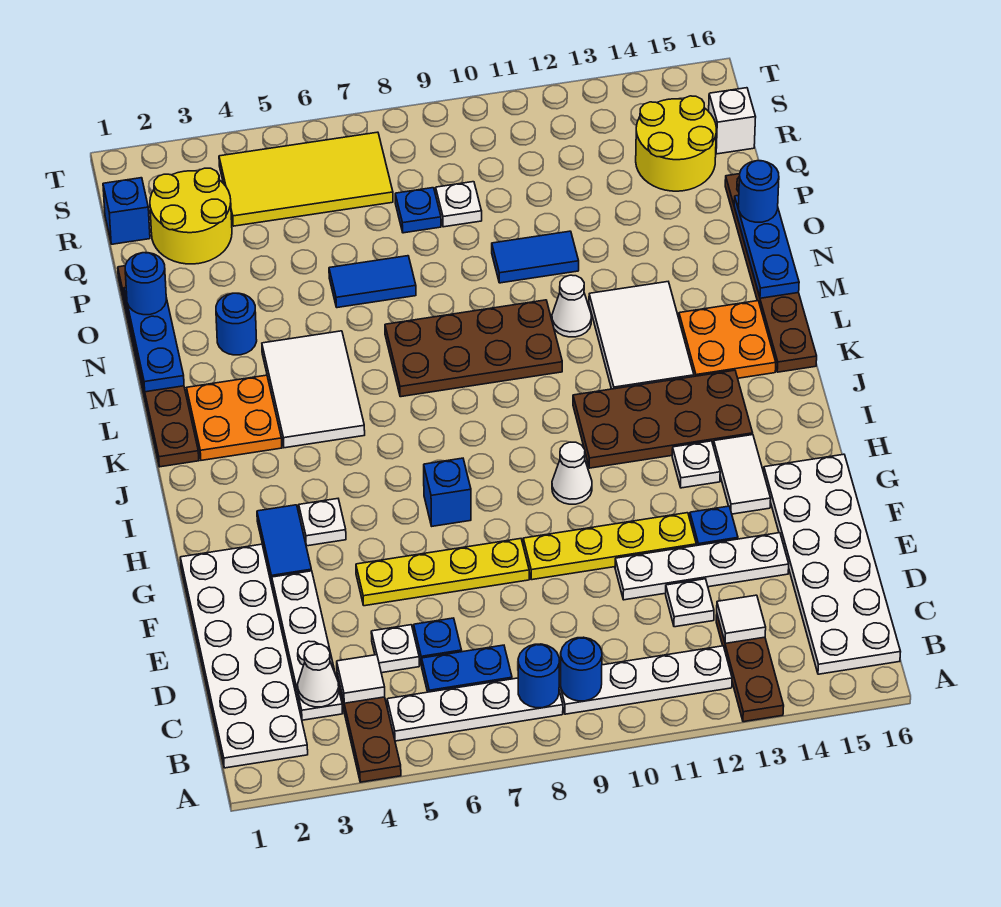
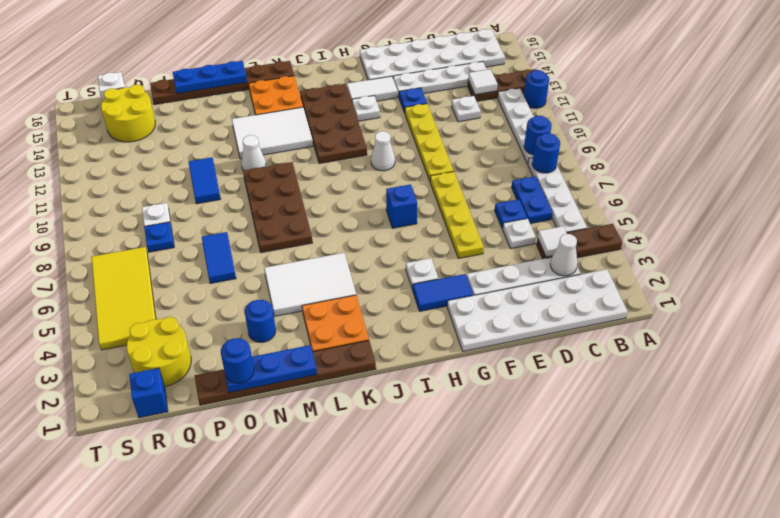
white plate E11:E14 level 1 -> white plate C14:F14 level 1
blue round brick O16 level 3 -> blue round brick A12 level 1

